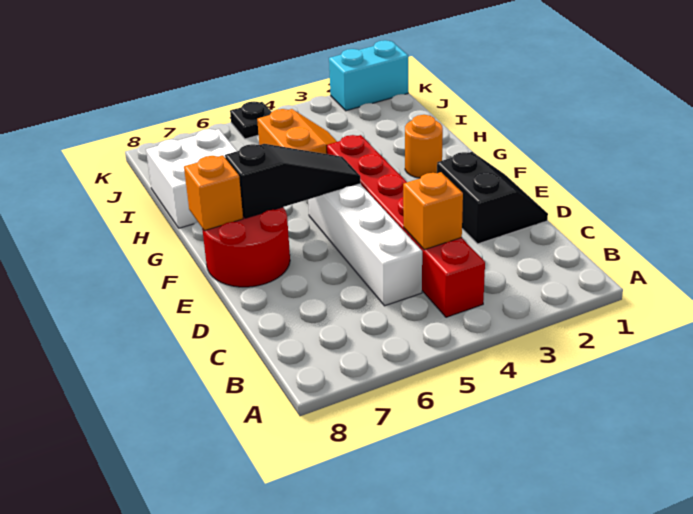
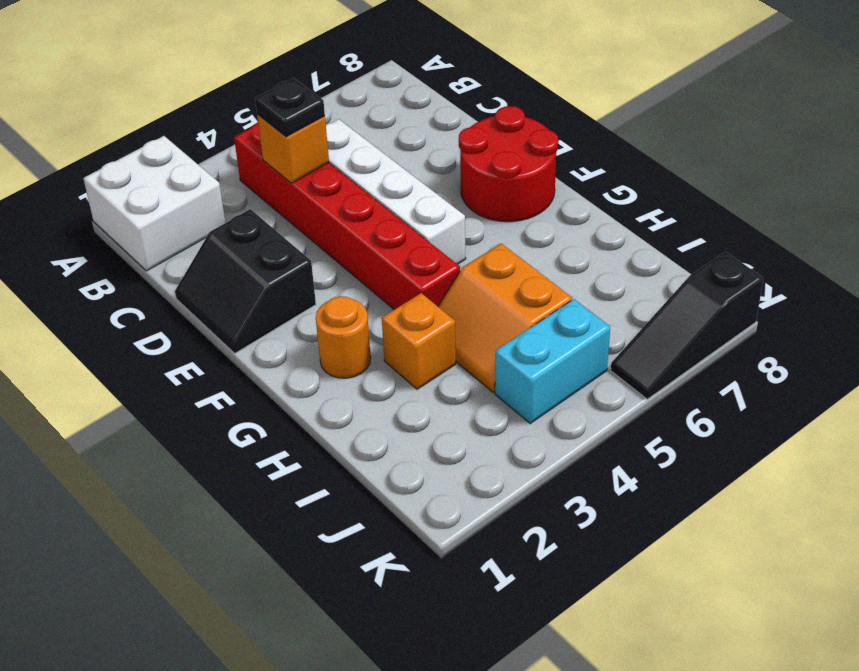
black slope F5:F7 level 2 top 7 -> black slope K6:K8 level 1 top 8
orange brick F8 level 2 -> orange brick H3 level 1
white brick H7:I8 level 1 -> white brick A1:B2 level 1
cyan brick K1:K2 level 1 -> cyan brick J4:J5 level 1
black plate K5 level 1 -> black plate C4 level 3

